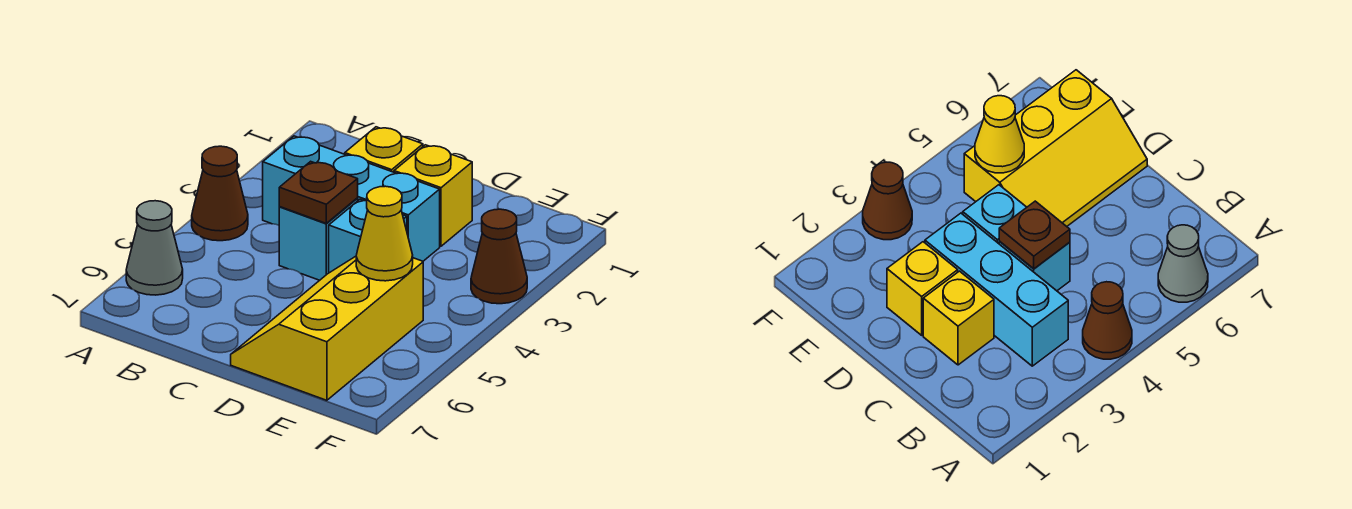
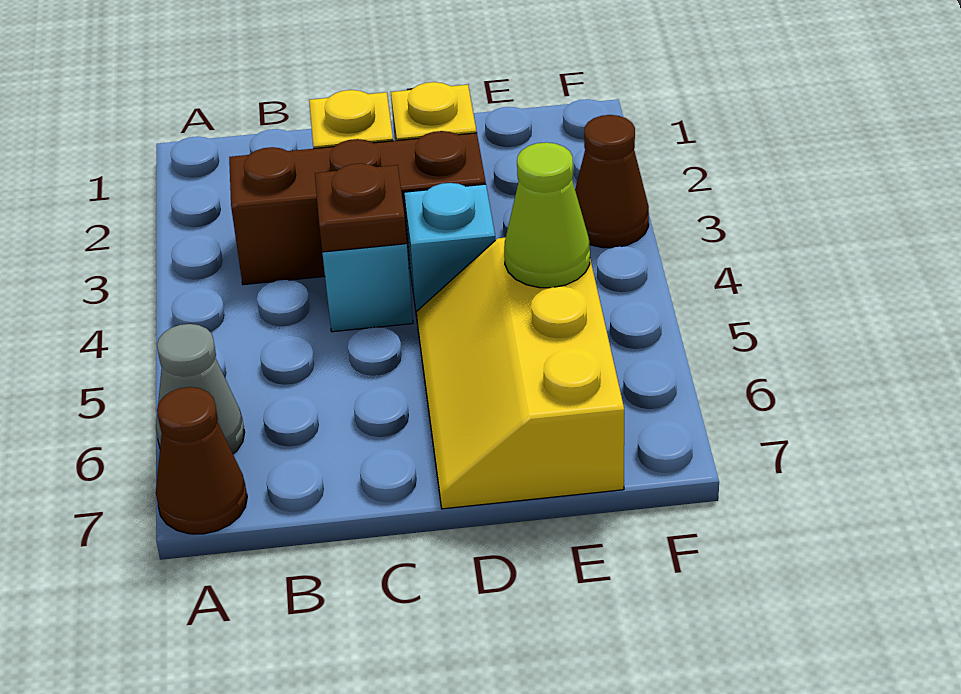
brown cone A4 level 1 -> brown cone A7 level 1
cyan brick B3:D3 level 1 -> brown brick B3:D3 level 1
yellow cone E5 level 2 -> lime cone E5 level 2

